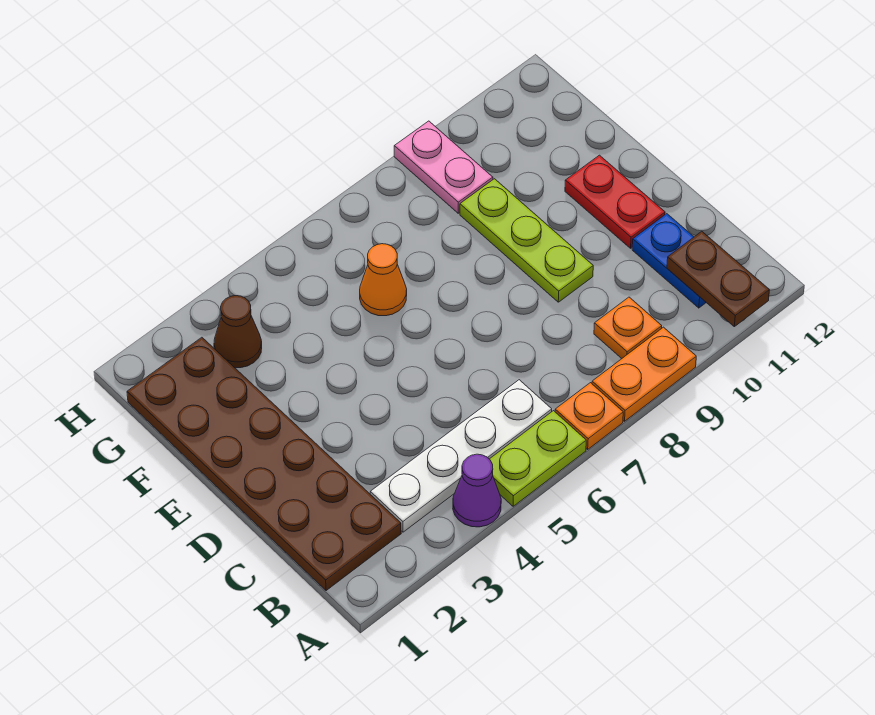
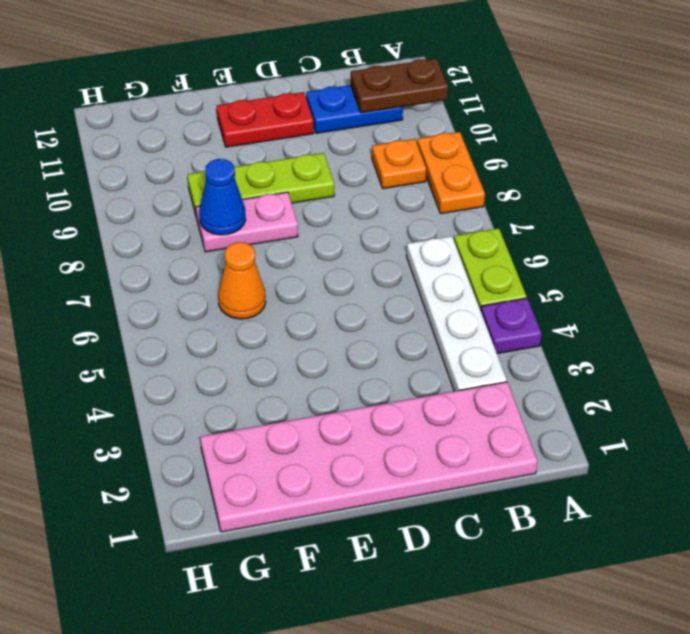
purple cone A4 level 1 -> purple plate A4 level 1
orange plate A7 level 1 -> none
brown plate B1:G2 level 1 -> pink plate B1:G2 level 1
none -> blue cone F8 level 2
brown cone G3 level 1 -> none
pink plate G9:H9 level 1 -> pink plate E8:F8 level 1

